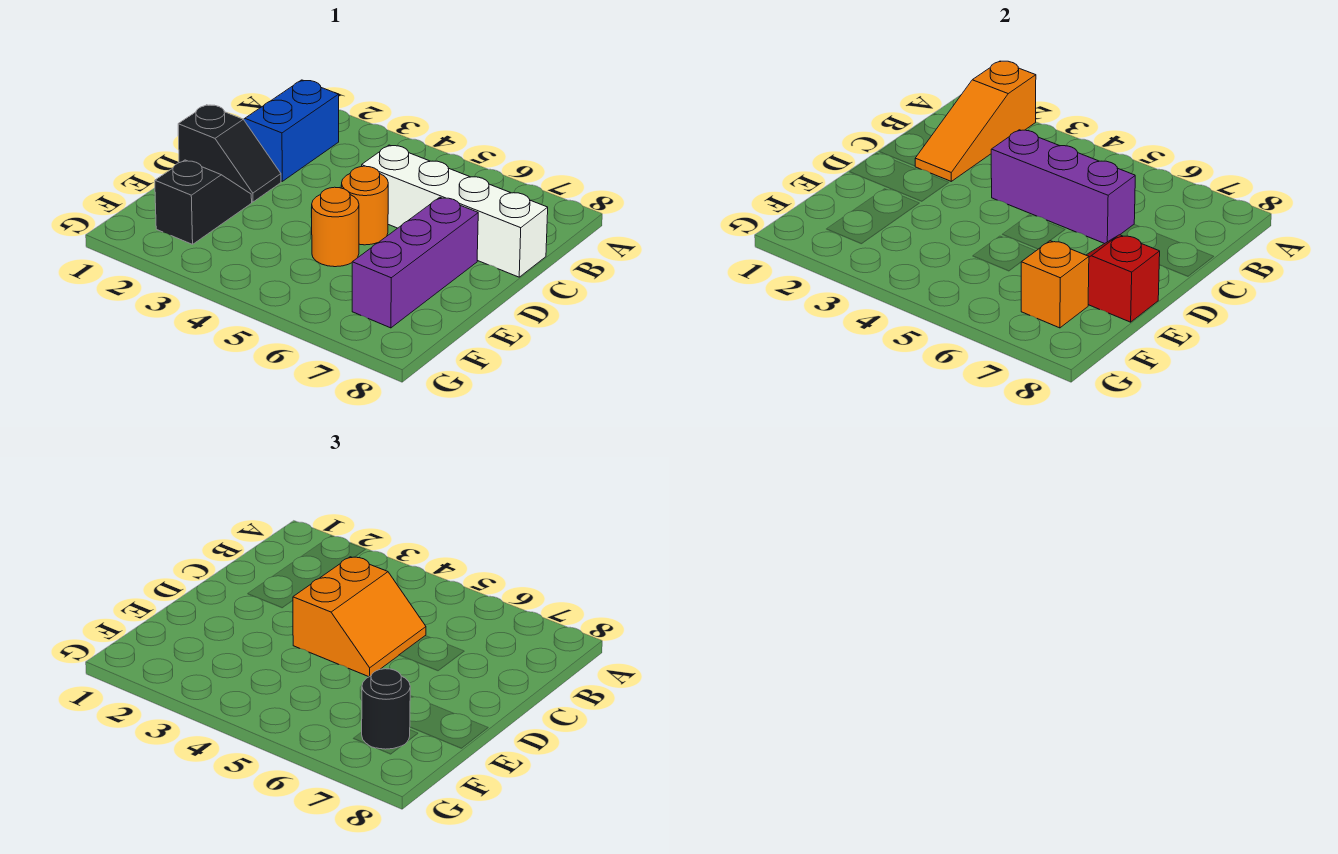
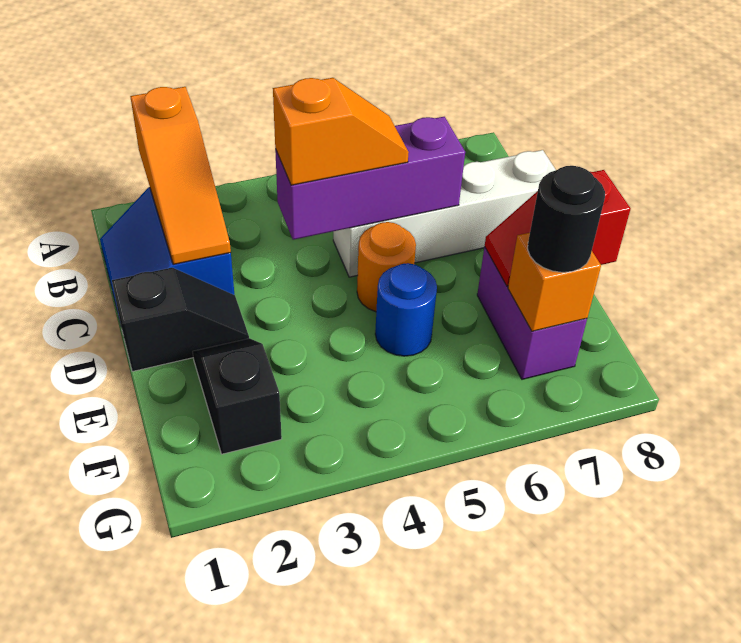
orange slope C4:D5 level 3 top 4 -> orange slope C4:C5 level 3 top 4
purple brick D7:F7 level 1 -> purple brick E7:F7 level 1
orange round brick E5 level 1 -> blue round brick E5 level 1

